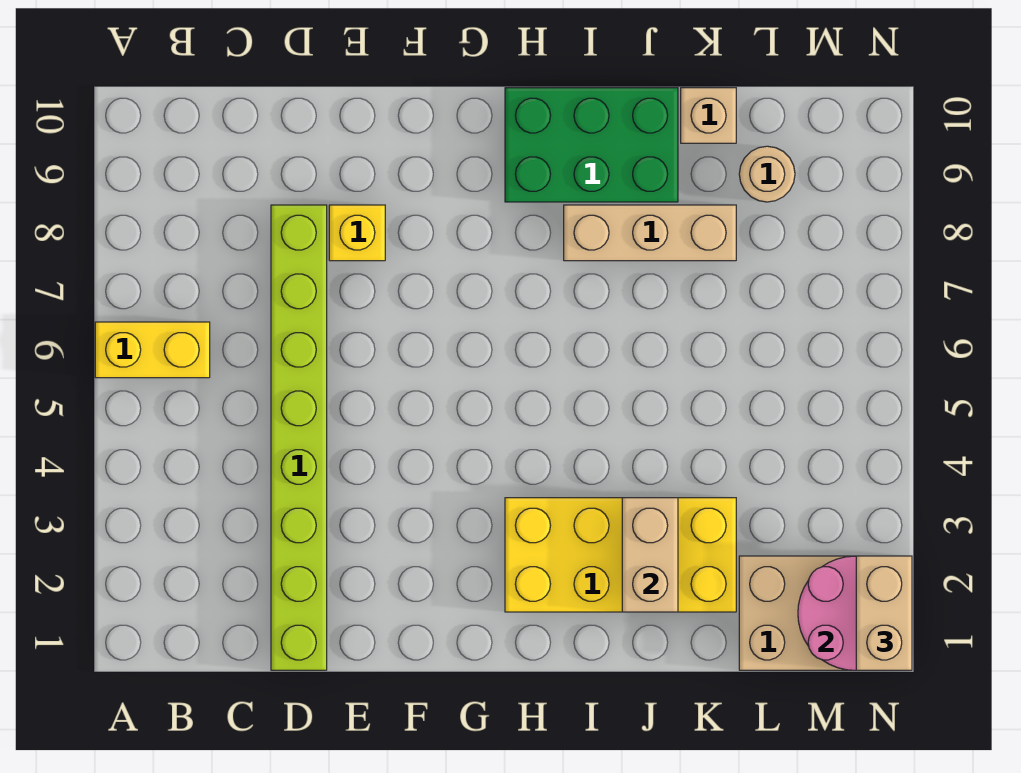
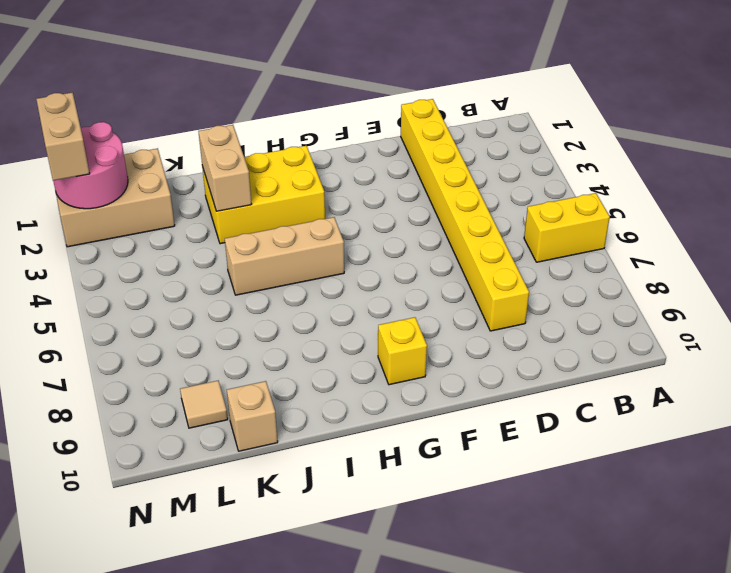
lime brick D1:D8 level 1 -> yellow brick D1:D8 level 1
yellow brick E8 level 1 -> yellow brick G9 level 1
yellow brick H2:K3 level 1 -> yellow brick H2:J3 level 1
green brick H9:J10 level 1 -> none
tan brick I8:K8 level 1 -> tan brick H5:J5 level 1
tan round brick L9 level 1 -> tan tile L9 level 1

